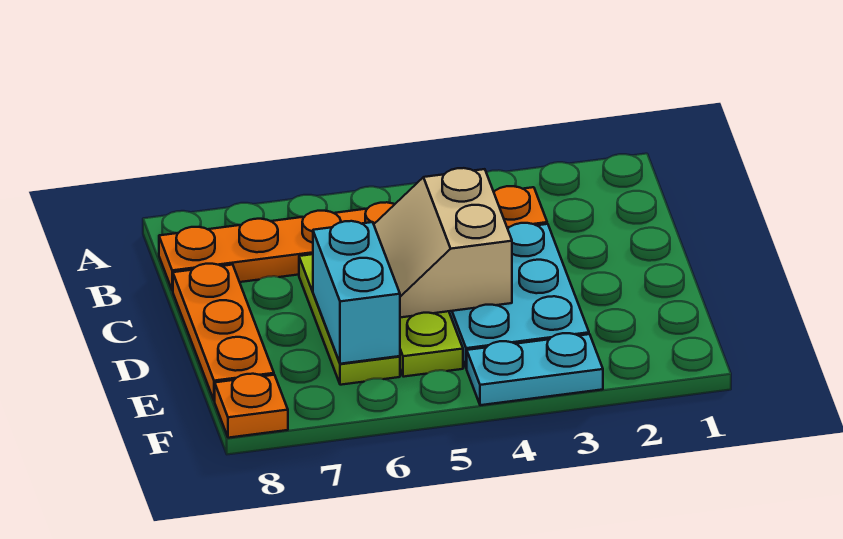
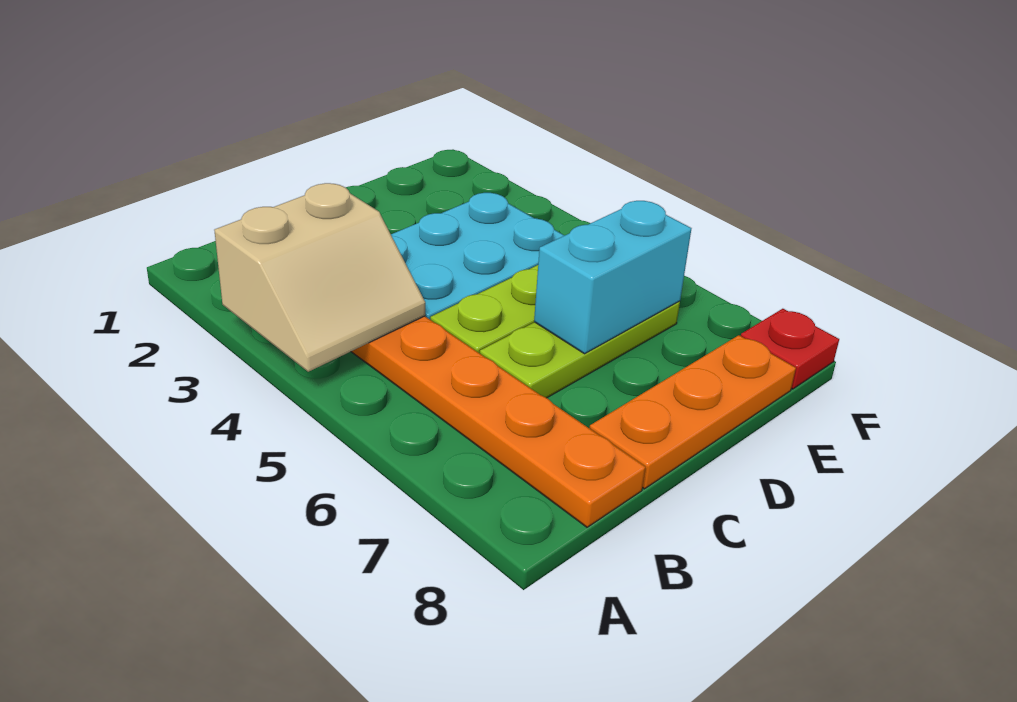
tan slope C4:D5 level 2 top 4 -> tan slope A3:B4 level 2 top 3
cyan plate F3:F4 level 1 -> none
orange plate F8 level 1 -> red plate F8 level 1

